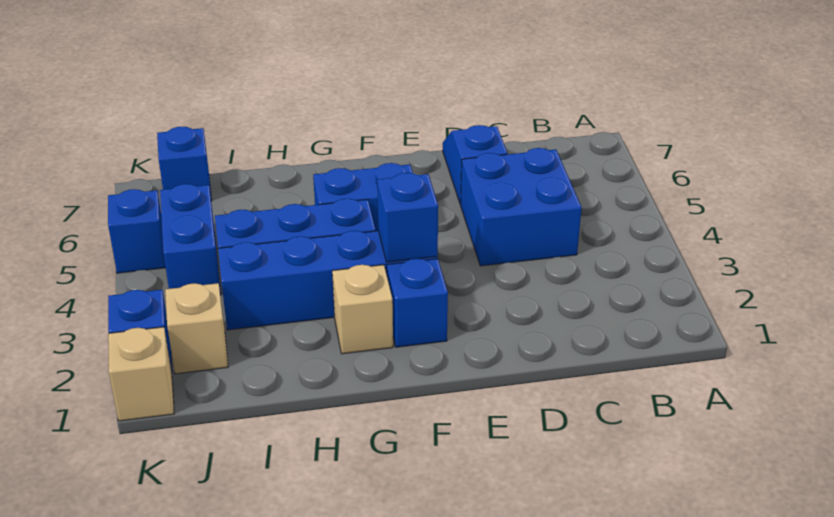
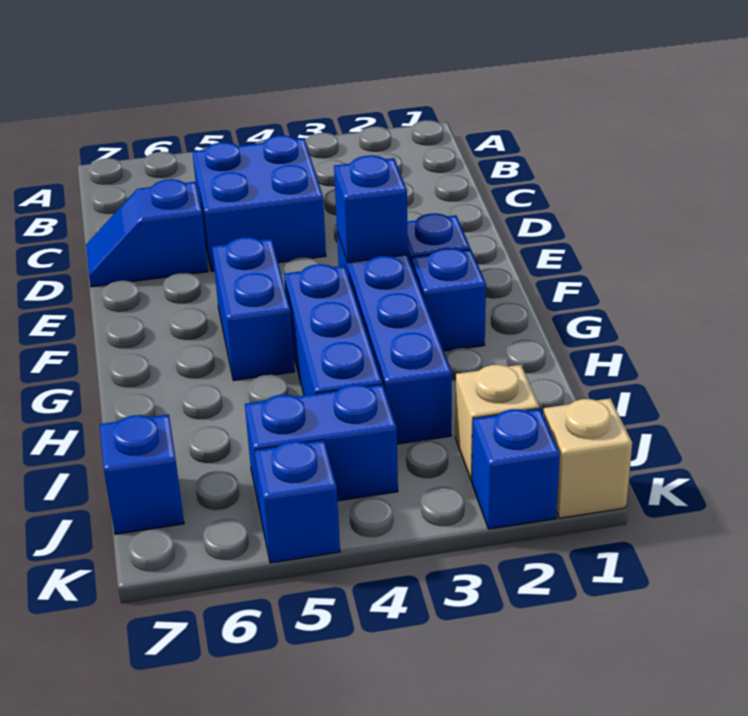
tan brick G2 level 1 -> blue brick G2 level 1

